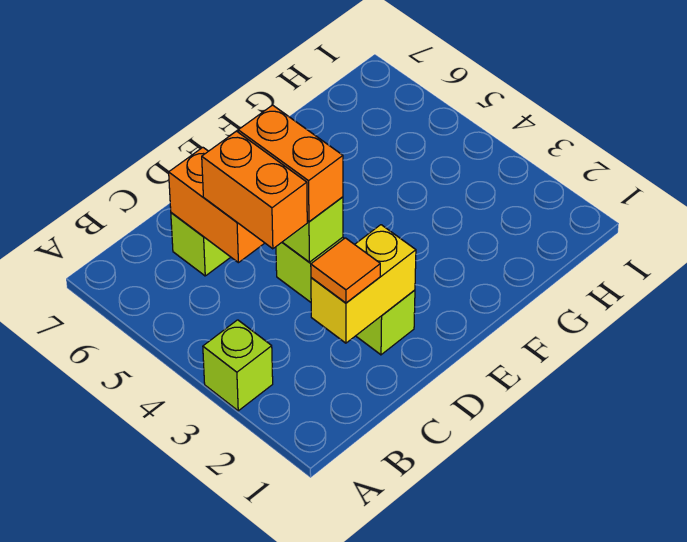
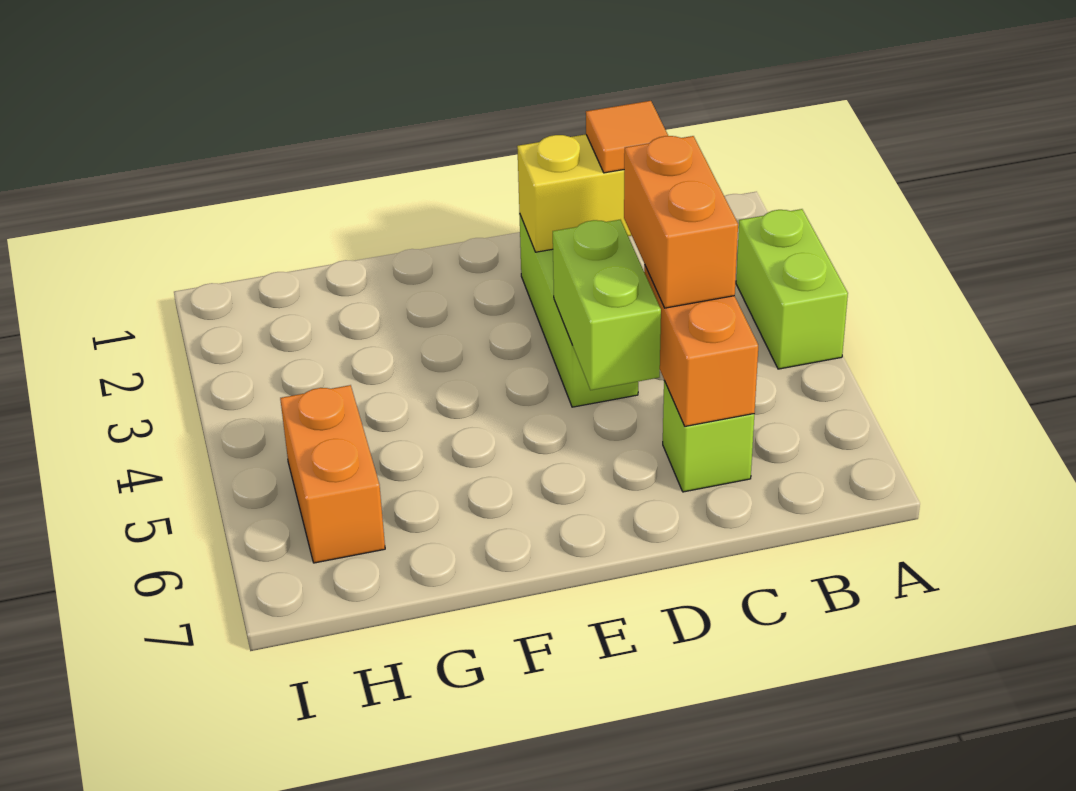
lime brick A3 level 1 -> lime brick A3:A4 level 1
orange brick D4:D5 level 3 -> orange brick H5:H6 level 1

